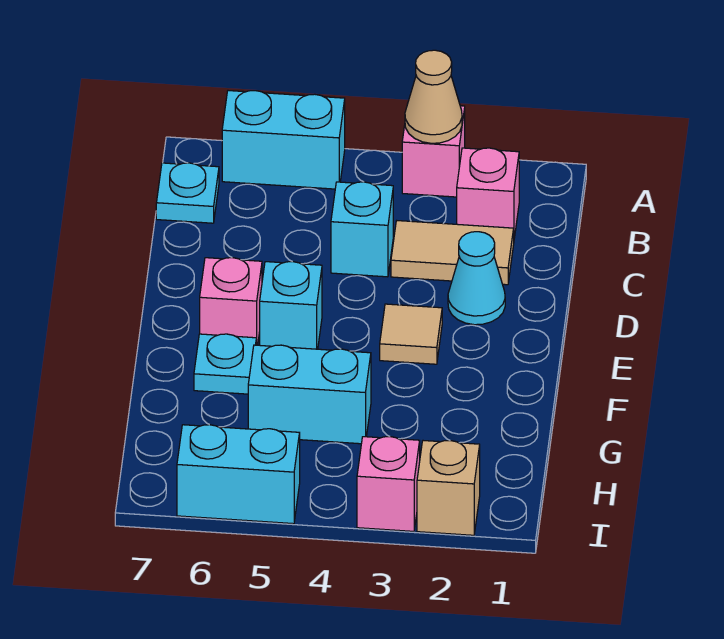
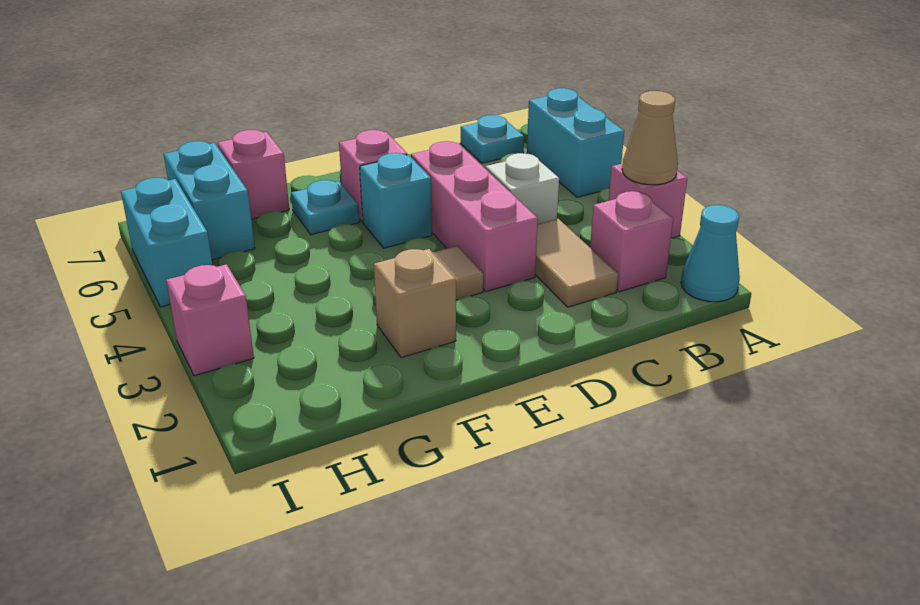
cyan brick C4 level 1 -> white brick C4 level 1
cyan cone D2 level 1 -> cyan cone A1 level 1
none -> pink brick D3:D5 level 1
cyan brick G4:G5 level 1 -> cyan brick H6:H7 level 1
none -> pink brick G7 level 1
tan brick I2 level 1 -> tan brick F2 level 1

